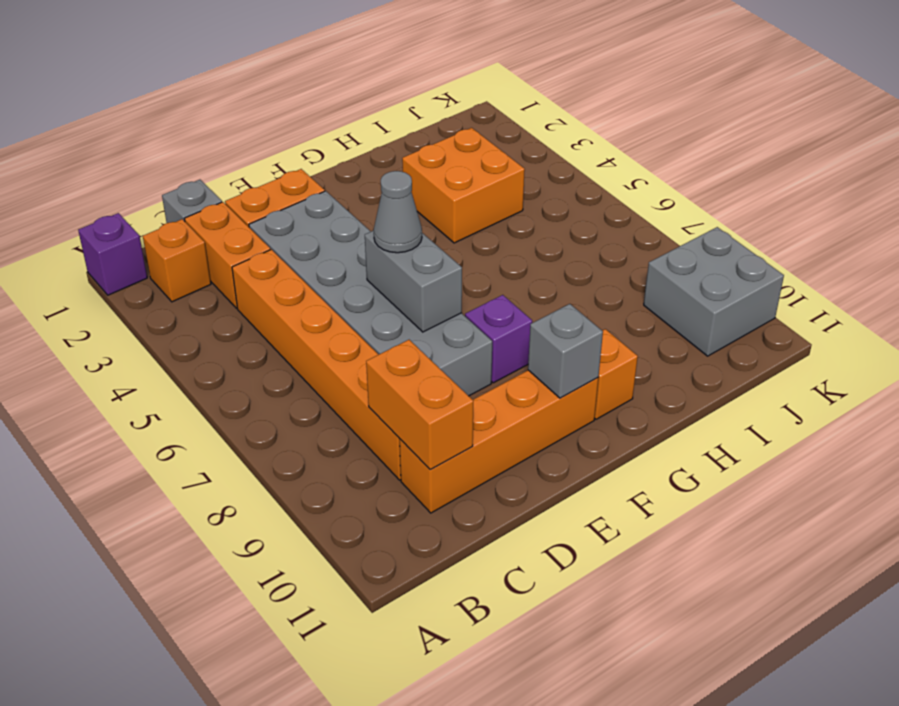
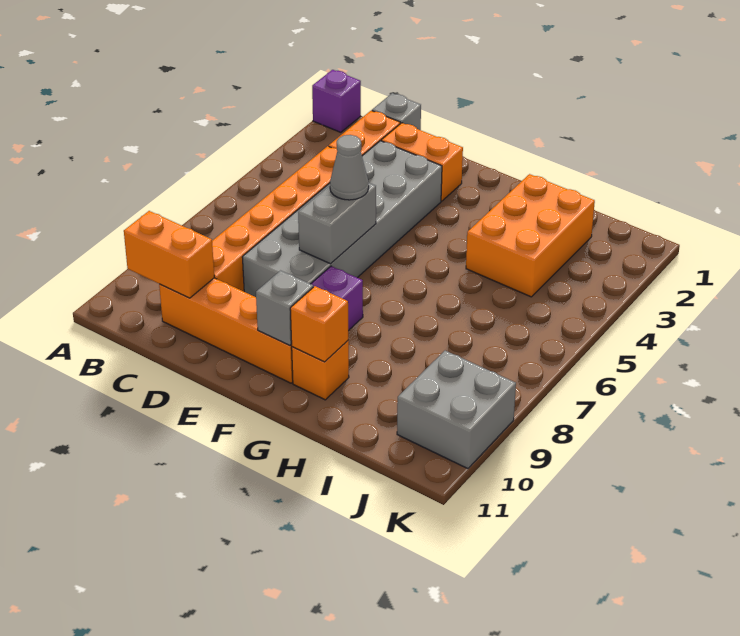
orange brick B2 level 1 -> orange brick G10 level 2
orange brick C9:C10 level 2 -> orange brick B10:C10 level 2
orange brick H3:I4 level 1 -> orange brick H2:I4 level 1

